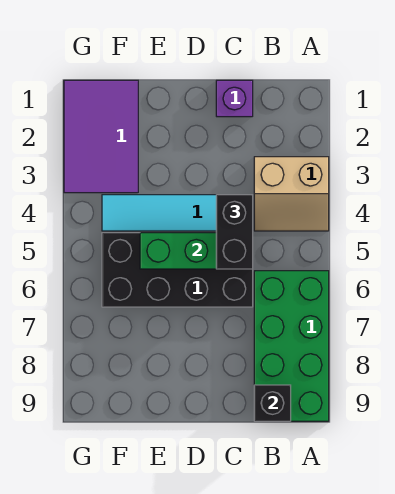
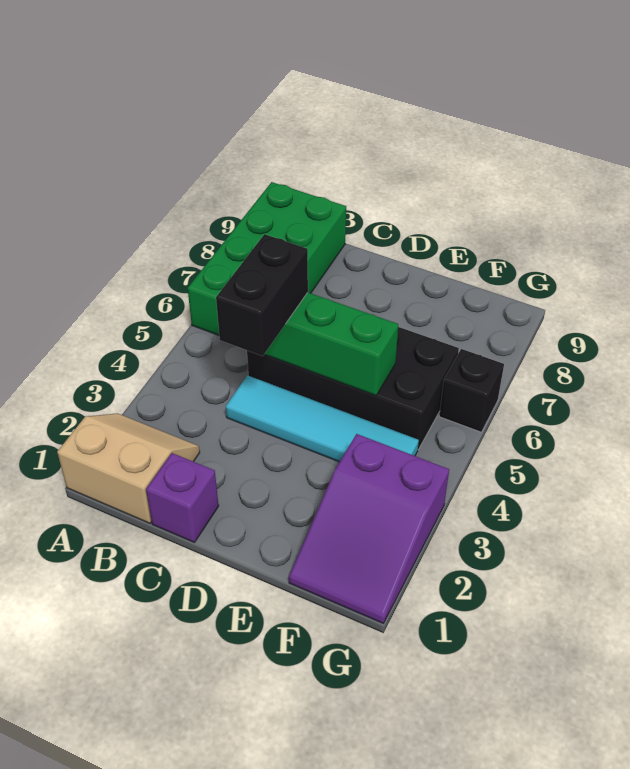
tan slope A3:B4 level 1 top 3 -> tan slope A1:B2 level 1 top 1
black brick B9 level 2 -> black brick G6 level 1
purple tile F1:G3 level 1 -> purple slope F1:G3 level 1 top 3

